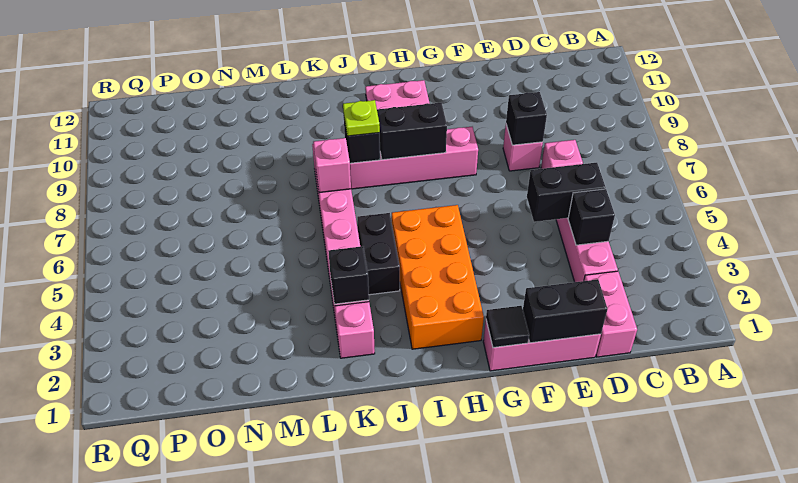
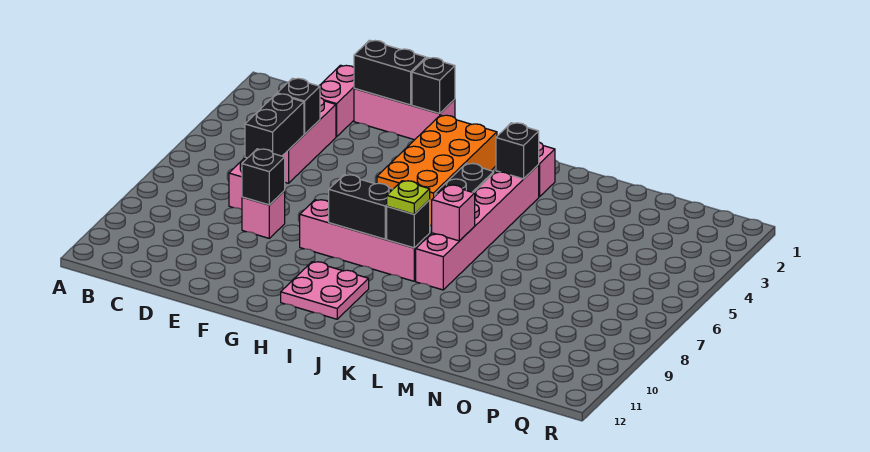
black brick D5:E5 level 2 -> black brick D5:D6 level 2
black tile G1 level 2 -> black brick G1 level 2

